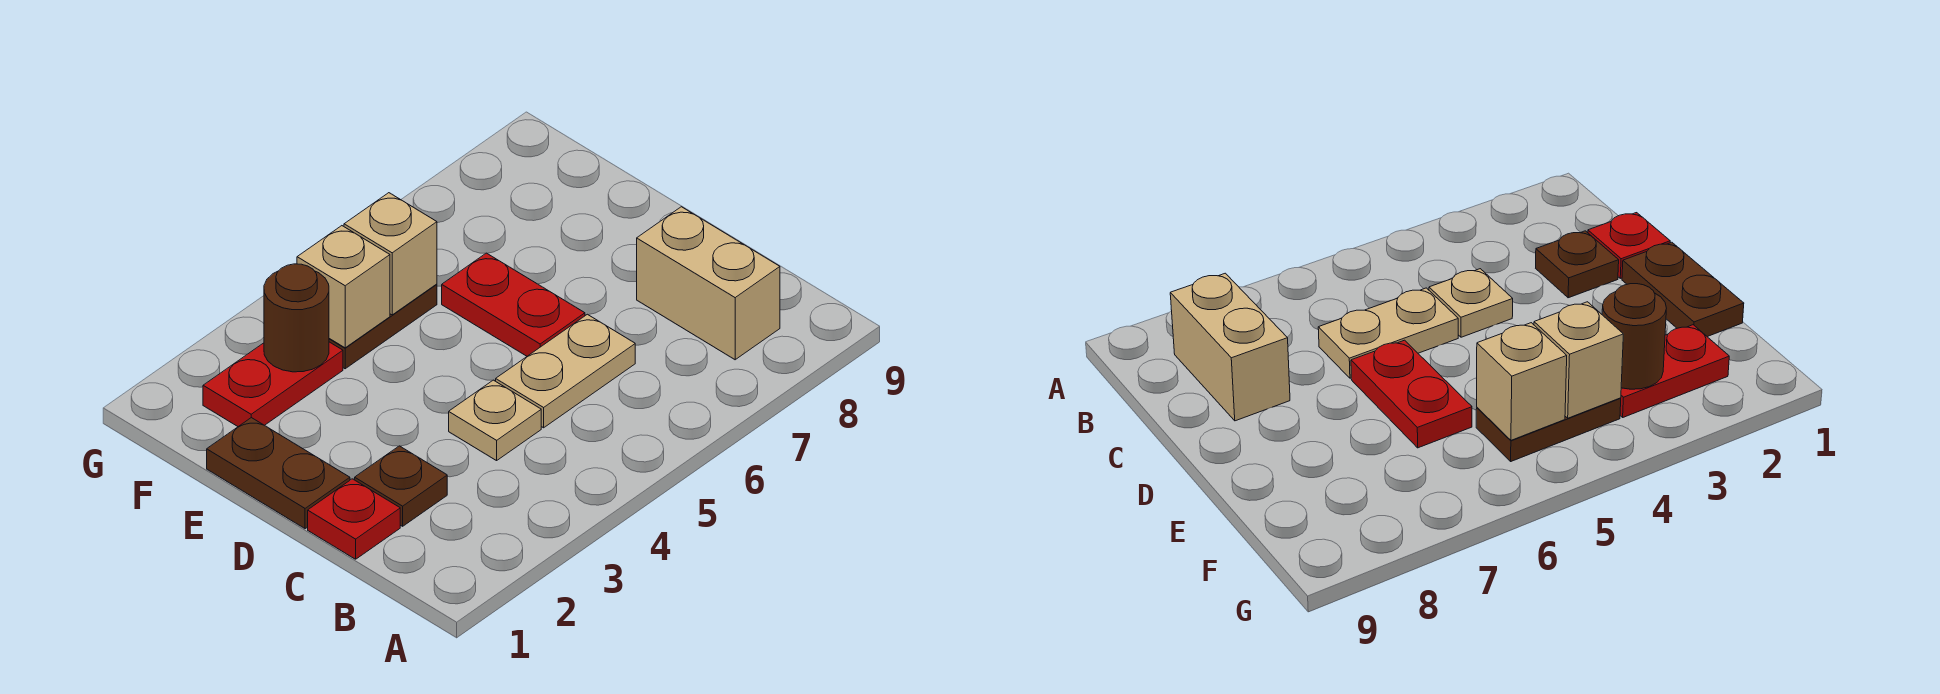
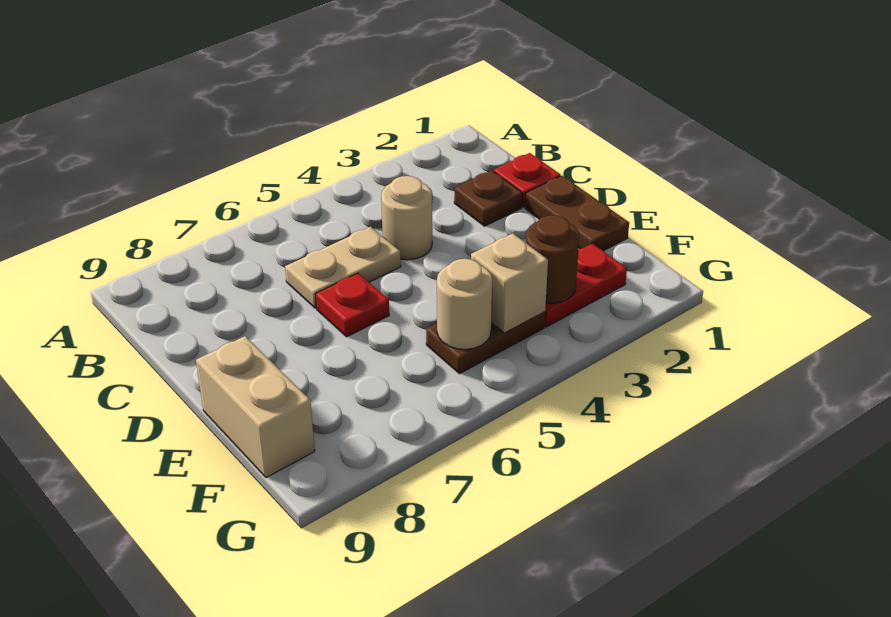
tan brick B8:C8 level 1 -> tan brick E9:F9 level 1
tan plate C4 level 1 -> tan round brick C4 level 1
red plate D6:E6 level 1 -> red plate D6 level 1
tan brick F5 level 2 -> tan round brick F5 level 2

